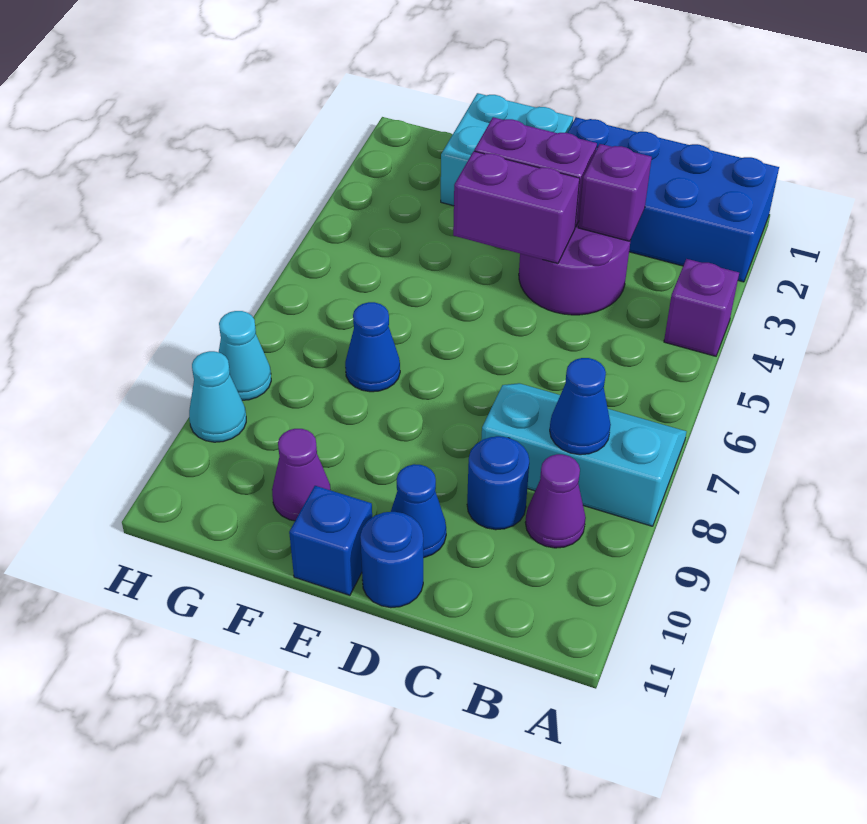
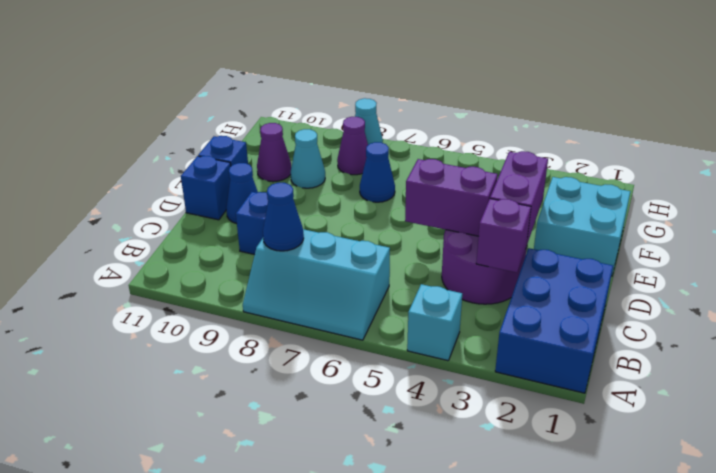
blue brick A1:D2 level 1 -> blue brick A1:C2 level 1
purple brick A4 level 1 -> cyan brick A4 level 1
cyan slope A7:C8 level 1 top 8 -> cyan slope A6:B8 level 1 top B
purple cone B9 level 1 -> purple cone G8 level 1
blue round brick C9 level 1 -> blue brick C9 level 1
purple brick D4:E4 level 2 -> purple brick D4:D5 level 2
blue round brick D11 level 1 -> blue brick D11 level 1
cyan cone H9 level 1 -> cyan cone F9 level 1

